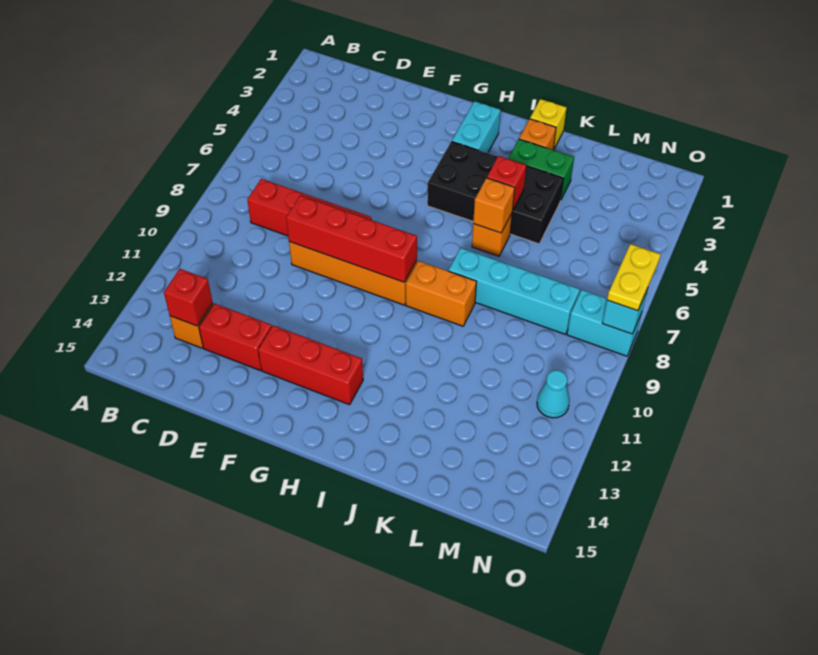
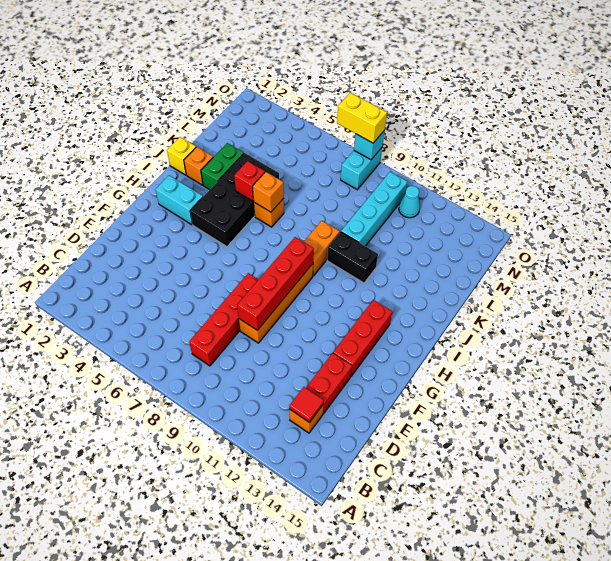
red brick C13 level 2 -> red tile C13 level 2
cyan brick J8:M8 level 1 -> cyan brick K10:N10 level 1
none -> black brick J10:J11 level 1
yellow plate O7:O8 level 3 -> yellow brick O7:O8 level 3

